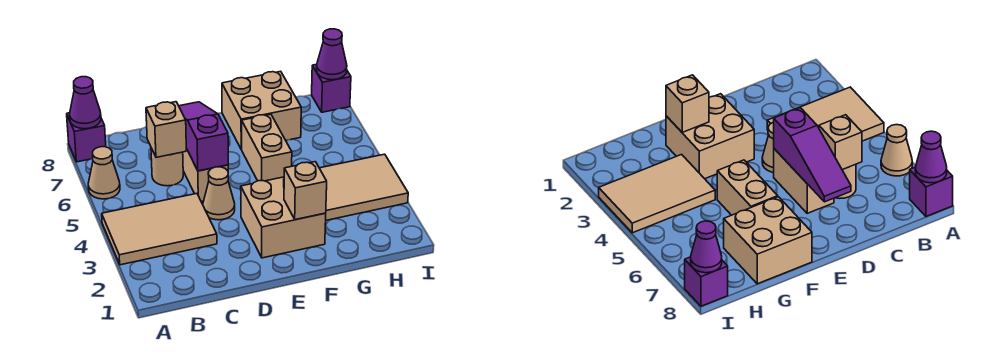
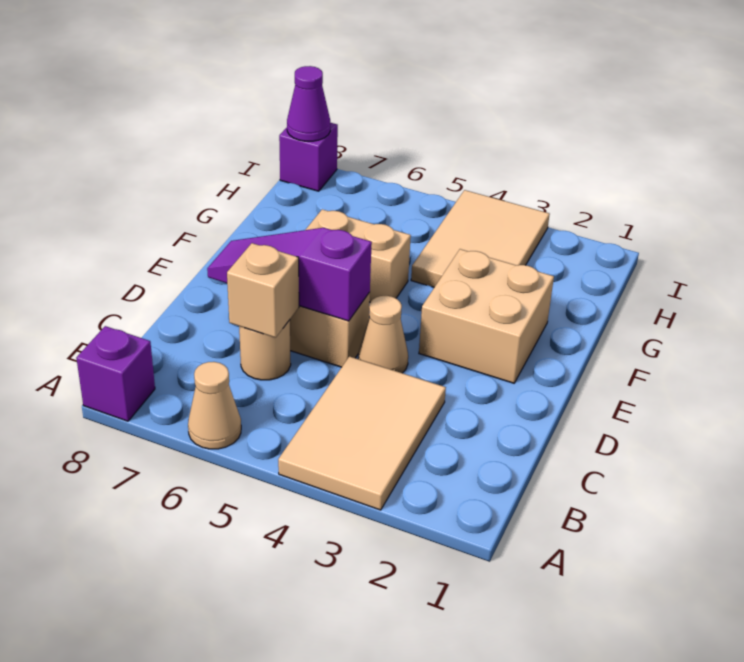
purple cone A8 level 2 -> none
tan brick F2 level 2 -> none
tan brick F7:G8 level 1 -> none

